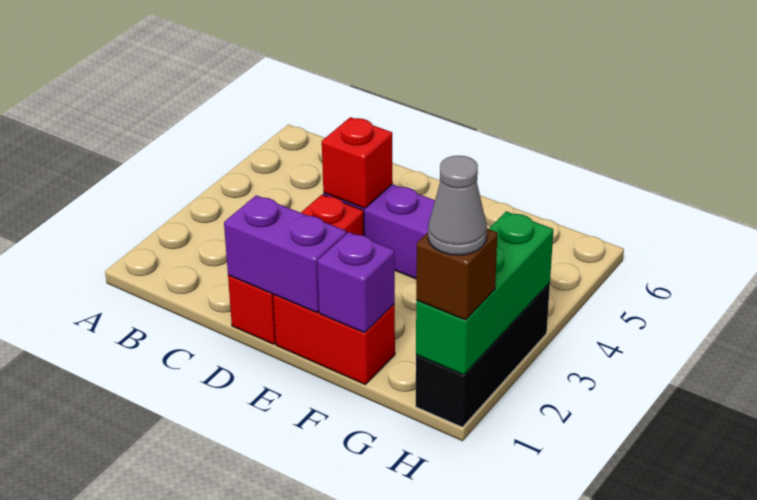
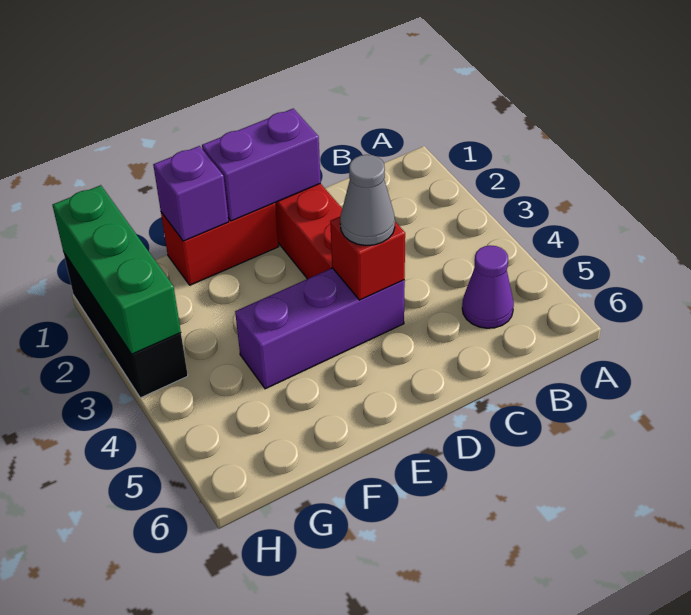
none -> purple cone B5 level 1
brown brick H1 level 3 -> none
grey cone H1 level 4 -> grey cone D4 level 3

